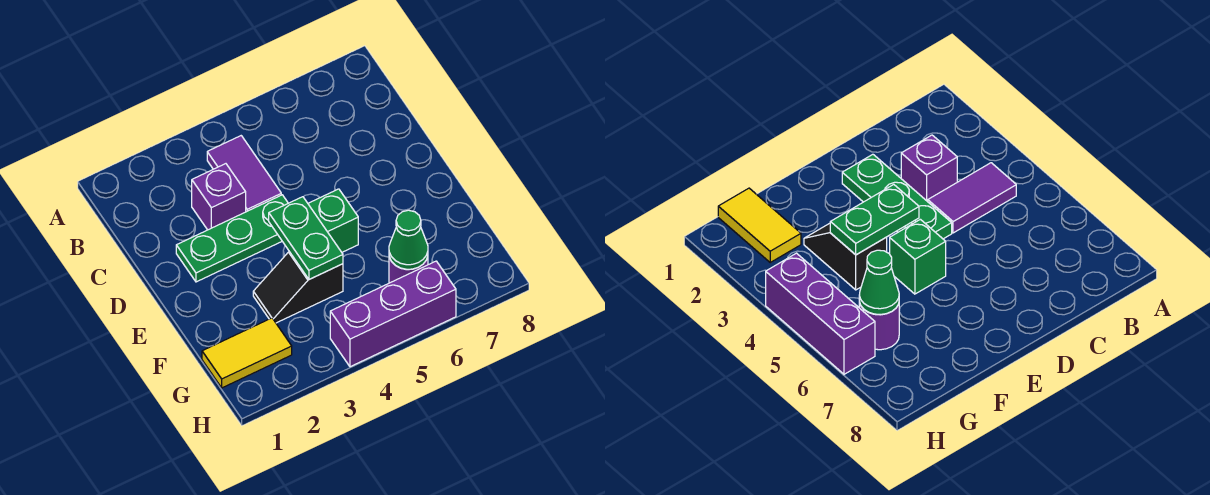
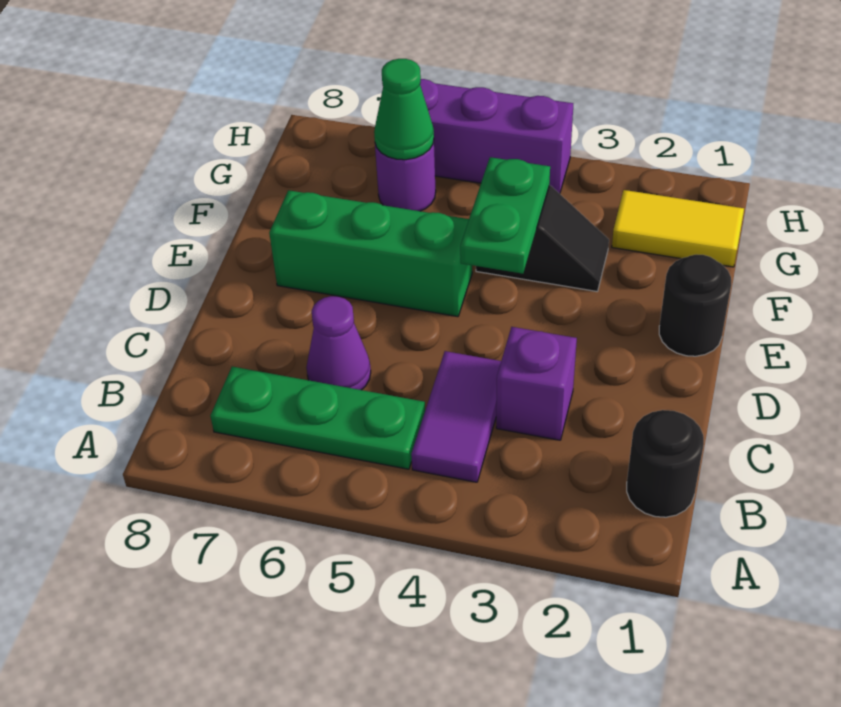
none -> black round brick B1 level 1
none -> purple cone C6 level 1
green plate D2:D4 level 1 -> green plate B5:B7 level 1
none -> black round brick E1 level 1
green brick E5 level 1 -> green brick E5:E7 level 1

